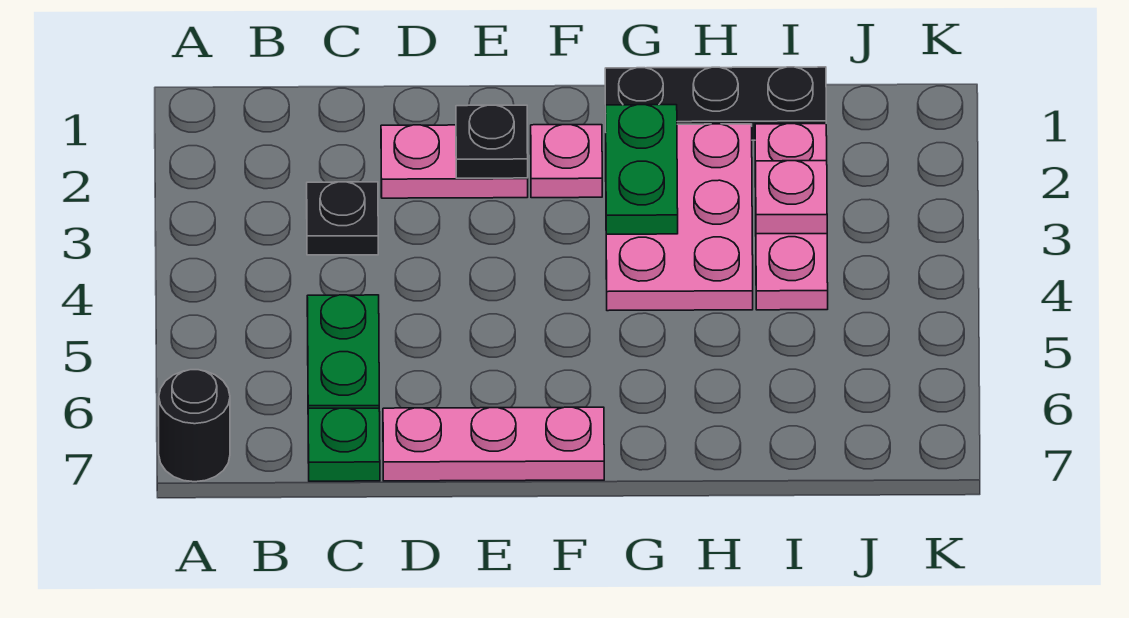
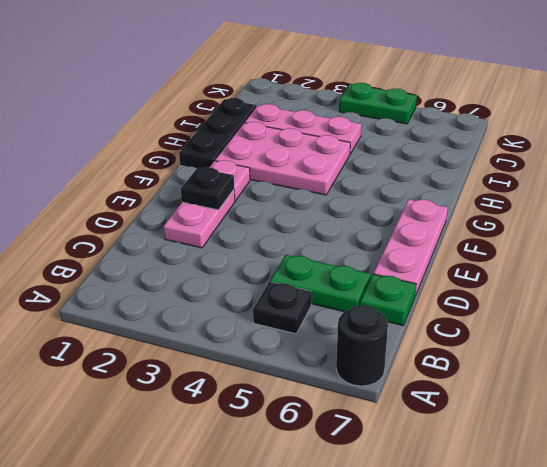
black plate C3 level 1 -> black plate B5 level 1
green plate G2:G3 level 2 -> green plate K4:K5 level 1
pink plate I3 level 2 -> none

